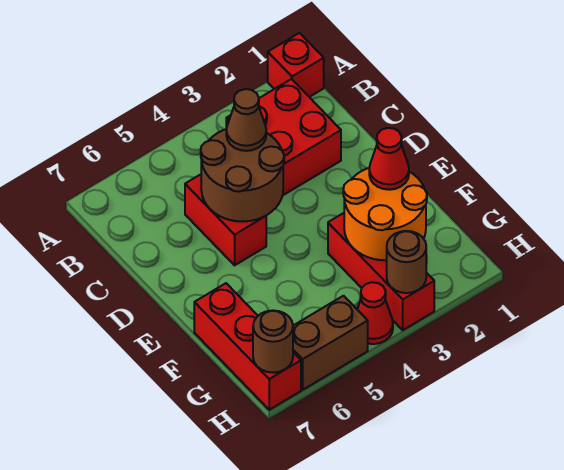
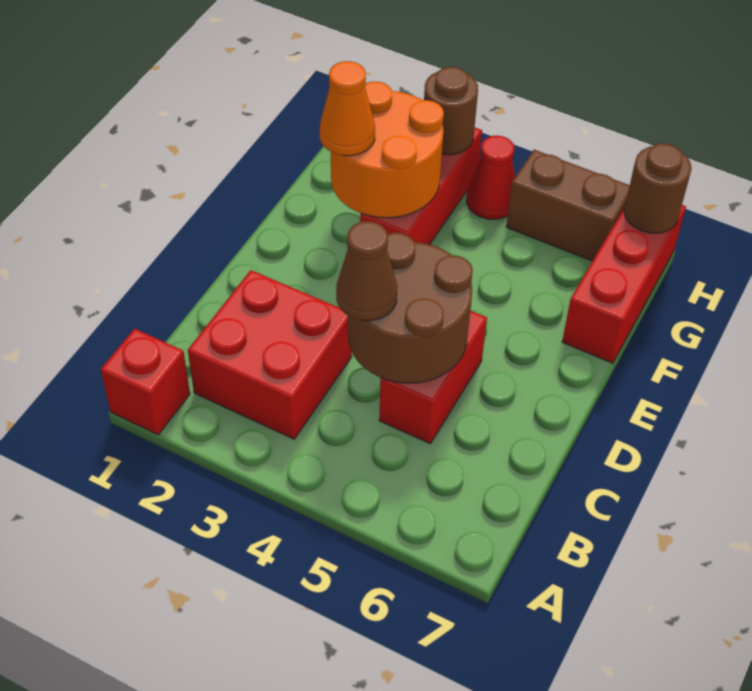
red cone F2 level 3 -> orange cone F2 level 3

